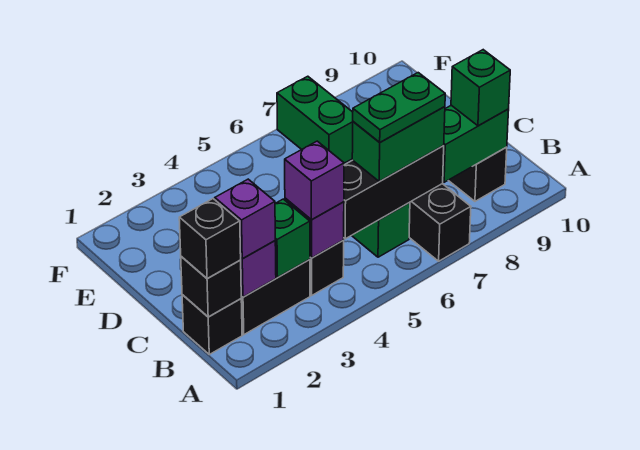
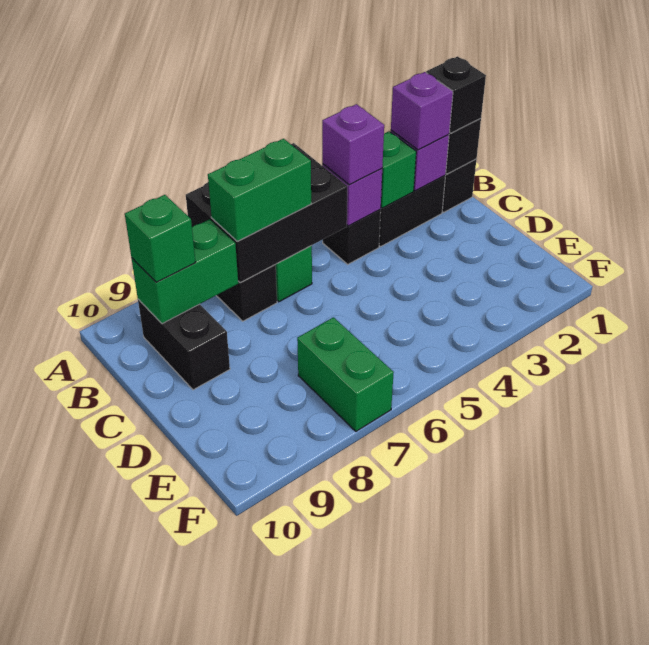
black brick B5:B7 level 2 -> black brick A5:B7 level 2
green plate B6:B7 level 4 -> none

